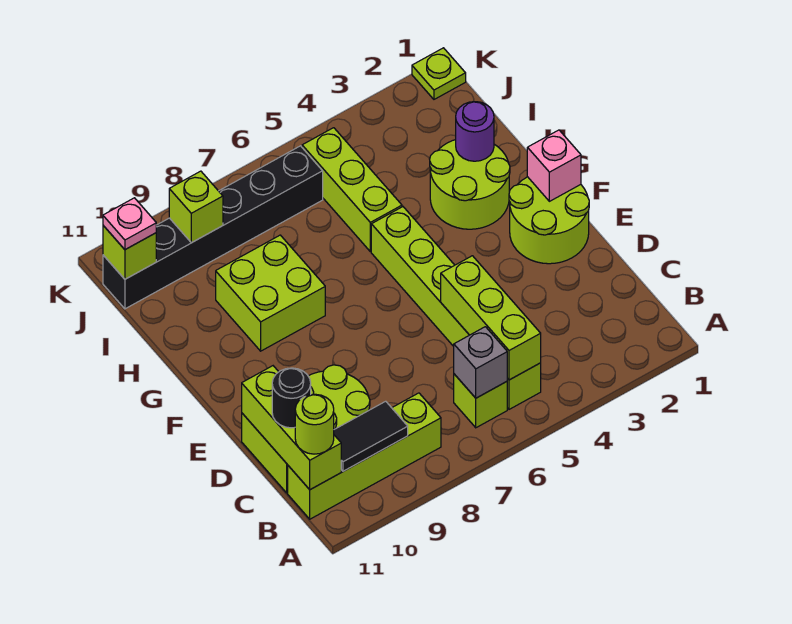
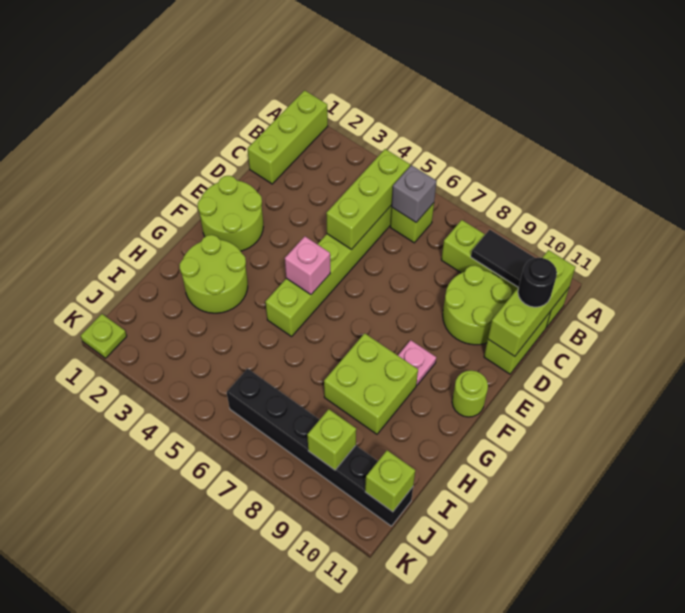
lime round brick B11 level 3 -> lime round brick F11 level 1
pink brick F1 level 2 -> pink brick F5 level 2
purple round brick H2 level 2 -> none
lime brick H5:J5 level 1 -> lime brick A1:C1 level 1
pink plate J11 level 3 -> pink plate F9 level 1

